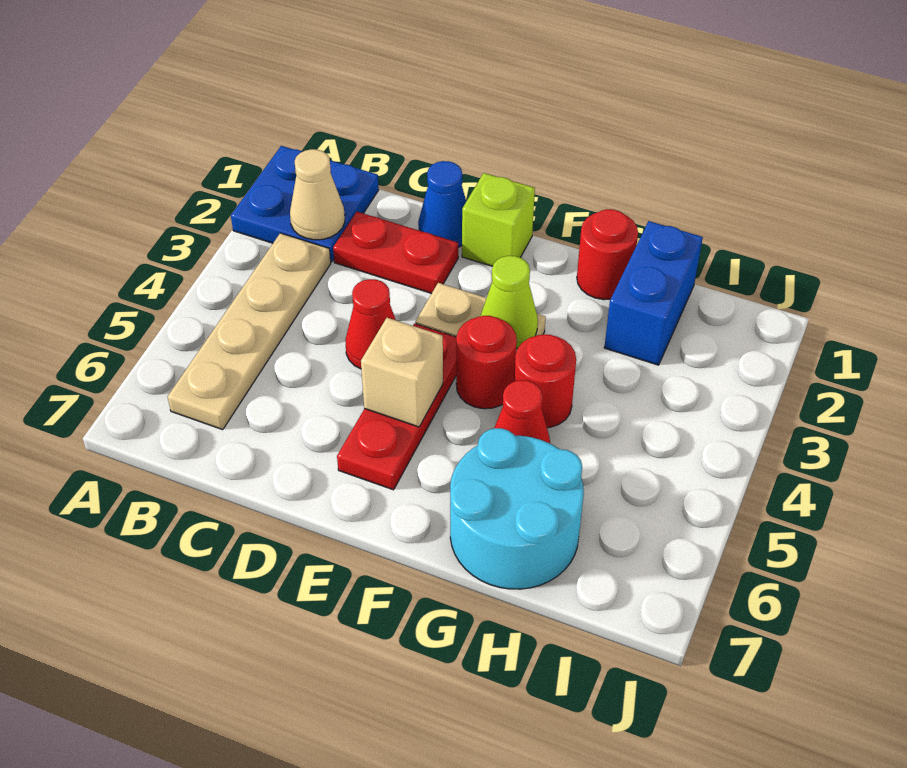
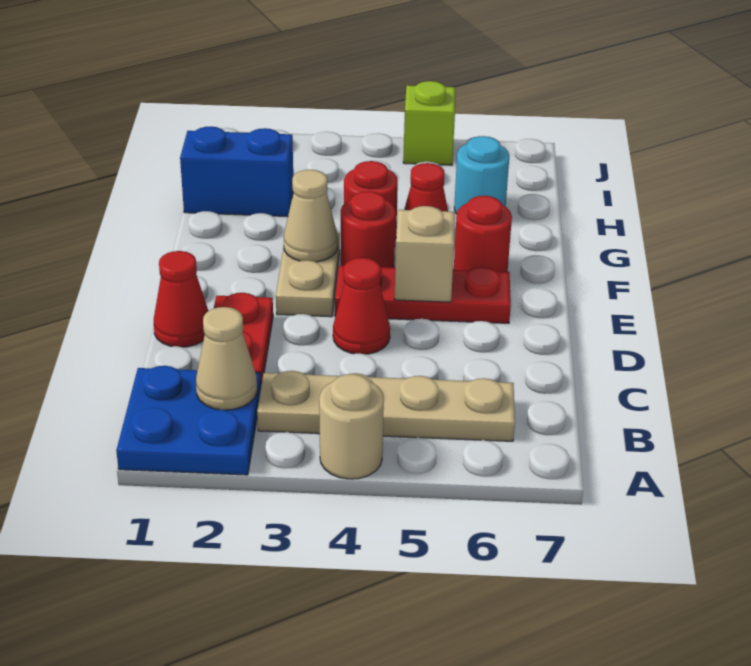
none -> tan round brick A4 level 1
blue cone D1 level 1 -> red cone D1 level 1
lime brick E1 level 1 -> lime brick J5 level 1
lime cone F3 level 2 -> tan cone F3 level 2
red round brick G1 level 1 -> red round brick F6 level 1
cyan round brick G6:H7 level 1 -> cyan round brick H6 level 1

